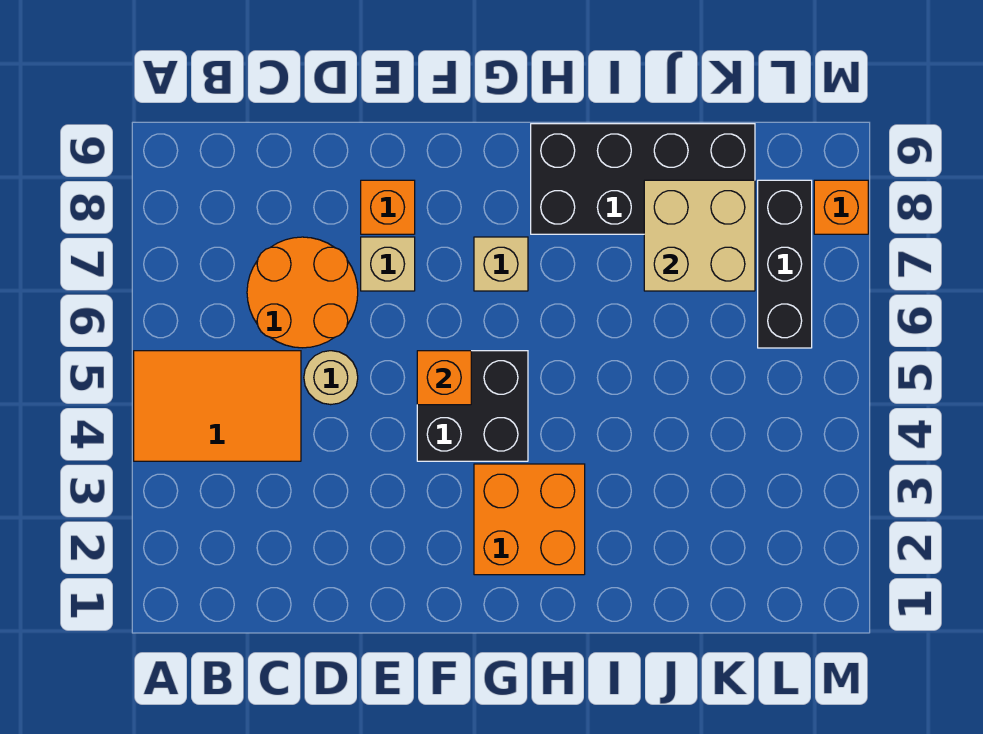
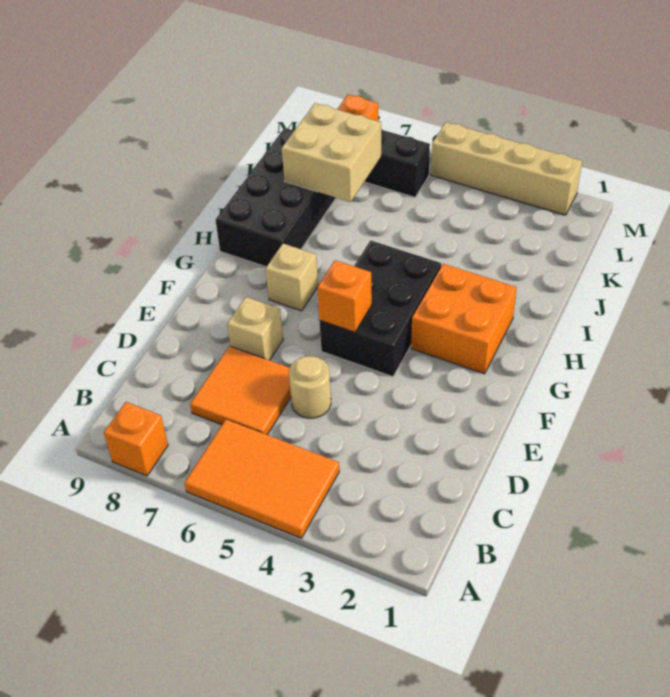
orange tile A4:C5 level 1 -> orange tile A4:B6 level 1
orange round brick C6:D7 level 1 -> orange tile C6:D7 level 1
orange brick E8 level 1 -> orange brick A8 level 1
black brick F4:G5 level 1 -> black brick F4:H5 level 1
none -> tan brick M2:M5 level 1

